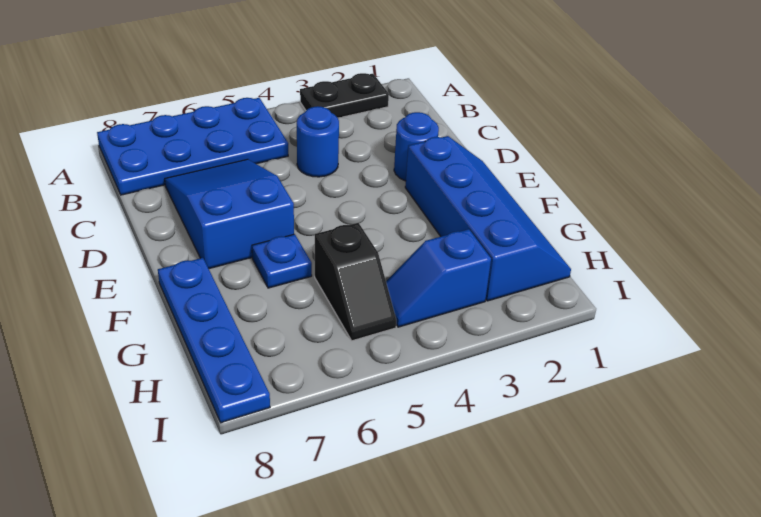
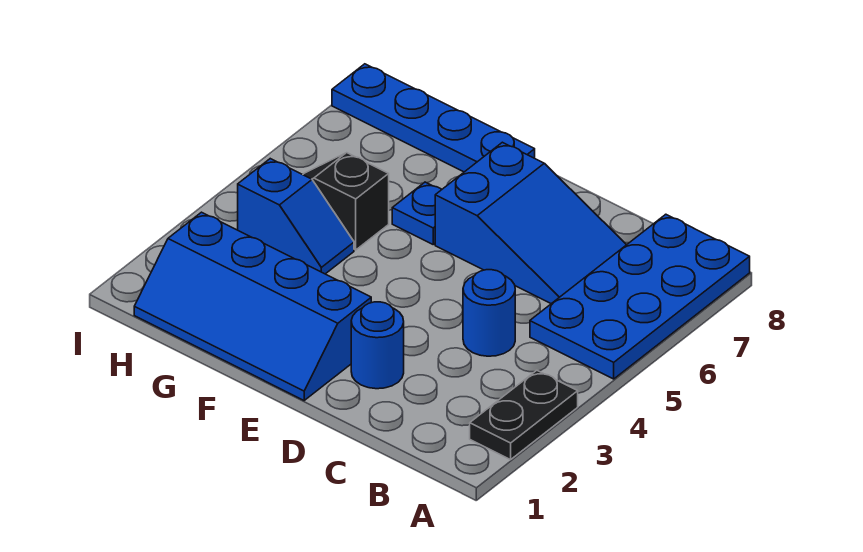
blue slope H3:H4 level 1 top 3 -> blue slope G4:H4 level 1 top H

